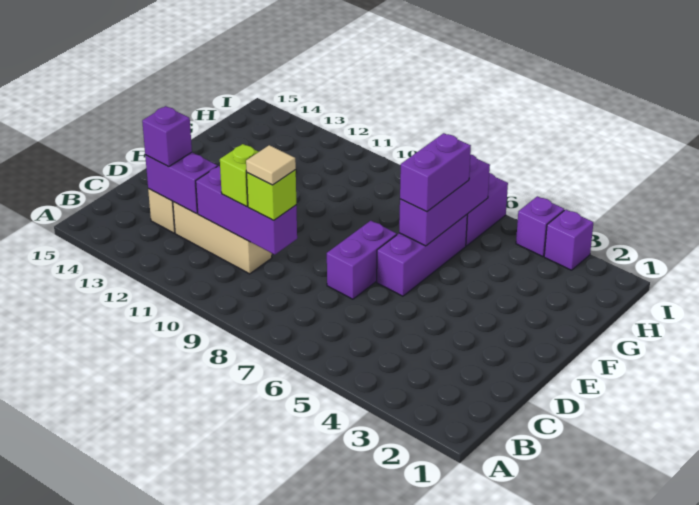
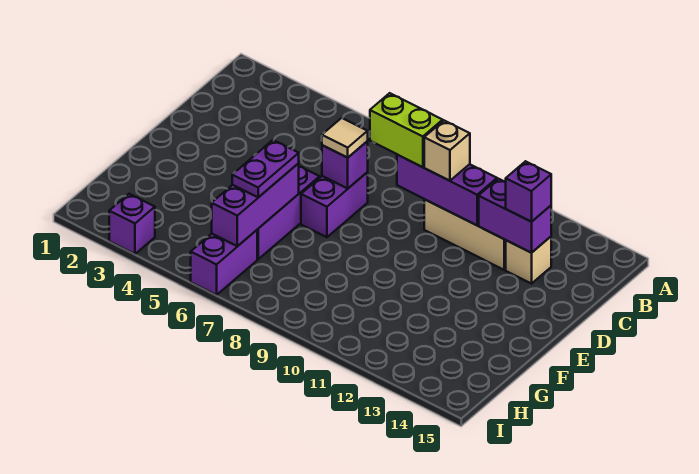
lime brick C9 level 3 -> lime brick C8:C9 level 3
tan tile C9 level 4 -> tan tile D7 level 3
lime brick C10 level 3 -> tan brick C10 level 3
purple brick F6:G6 level 3 -> purple plate F6:G6 level 3
purple brick I4 level 1 -> purple brick D7 level 2

